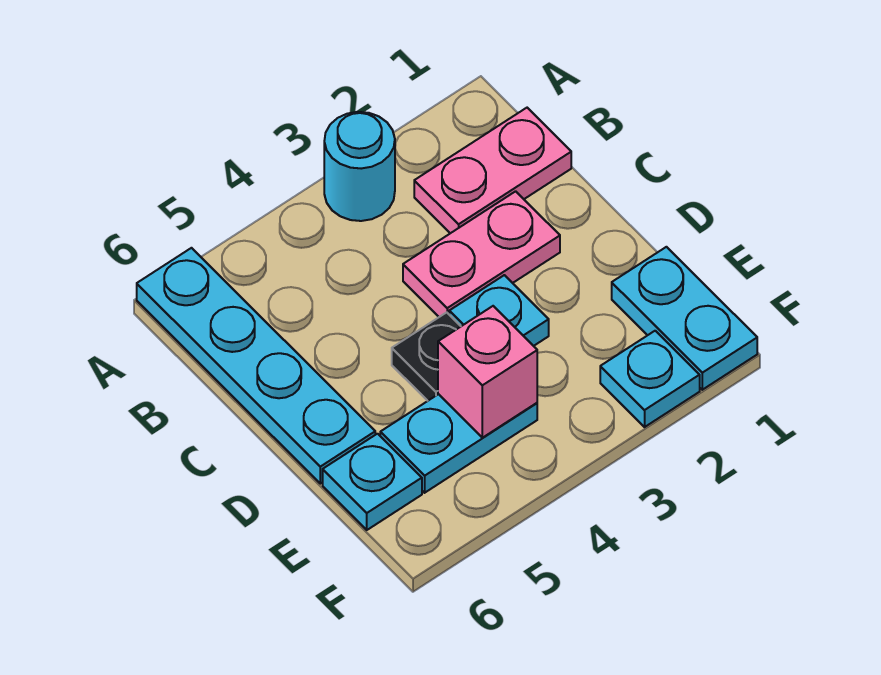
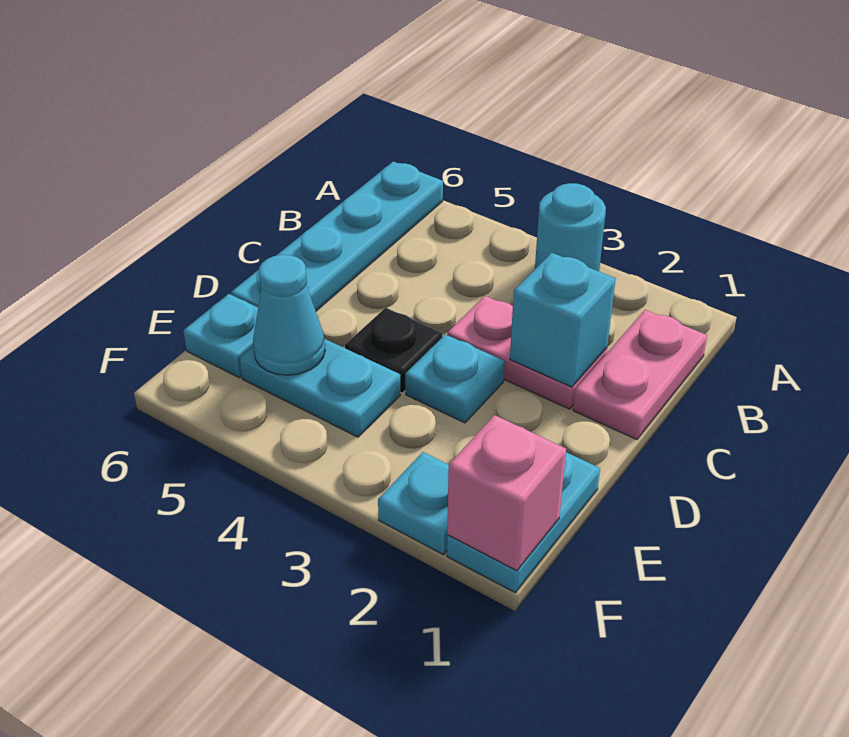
pink plate B1:B2 level 1 -> pink plate B1:C1 level 1
none -> cyan brick C2 level 2
pink brick E4 level 2 -> pink brick F1 level 2
none -> cyan cone E5 level 2

